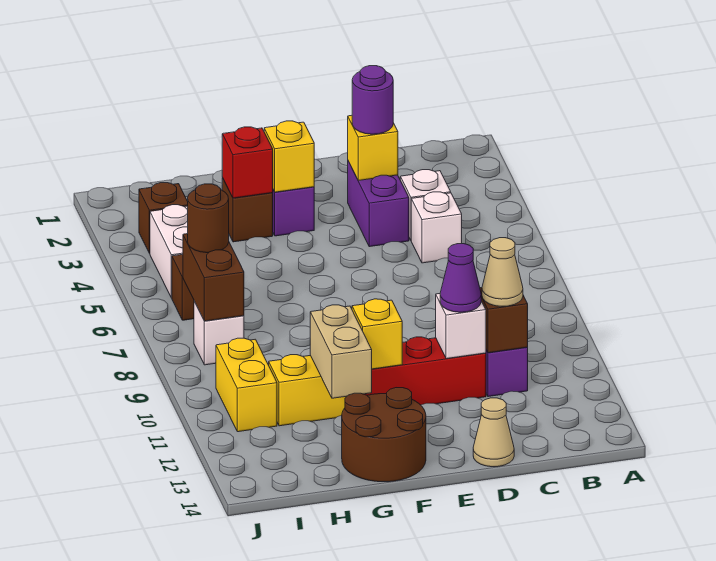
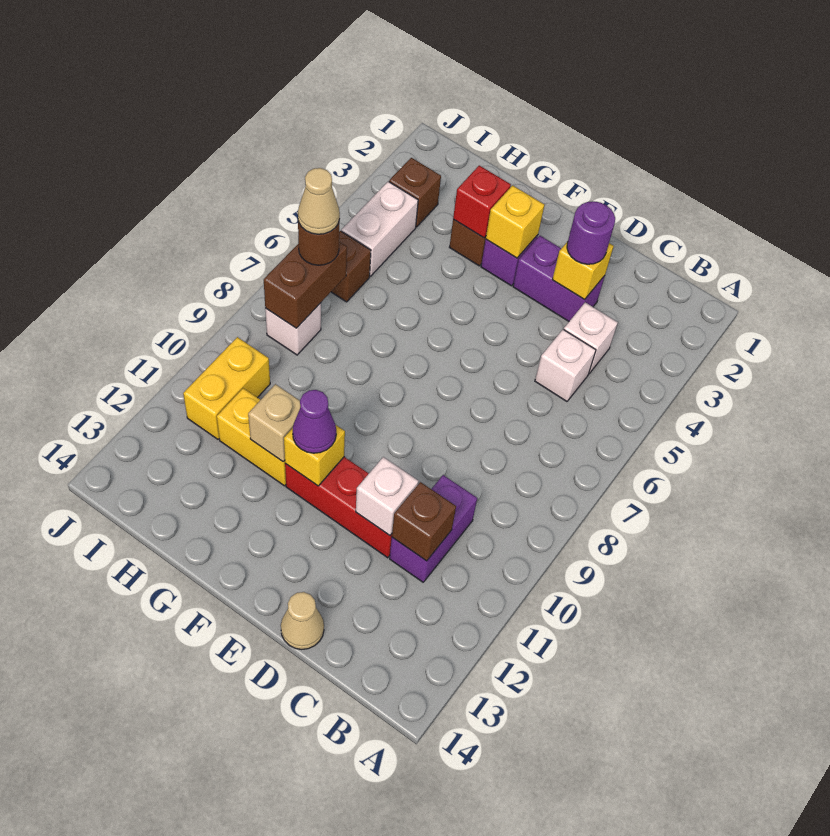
tan cone C11 level 3 -> tan cone I7 level 4
purple brick D3:D4 level 1 -> purple brick D3:E3 level 1
purple cone D11 level 3 -> purple cone F11 level 3
brown round brick F13:G14 level 1 -> none
tan brick G11:G12 level 2 -> tan brick G11 level 2

